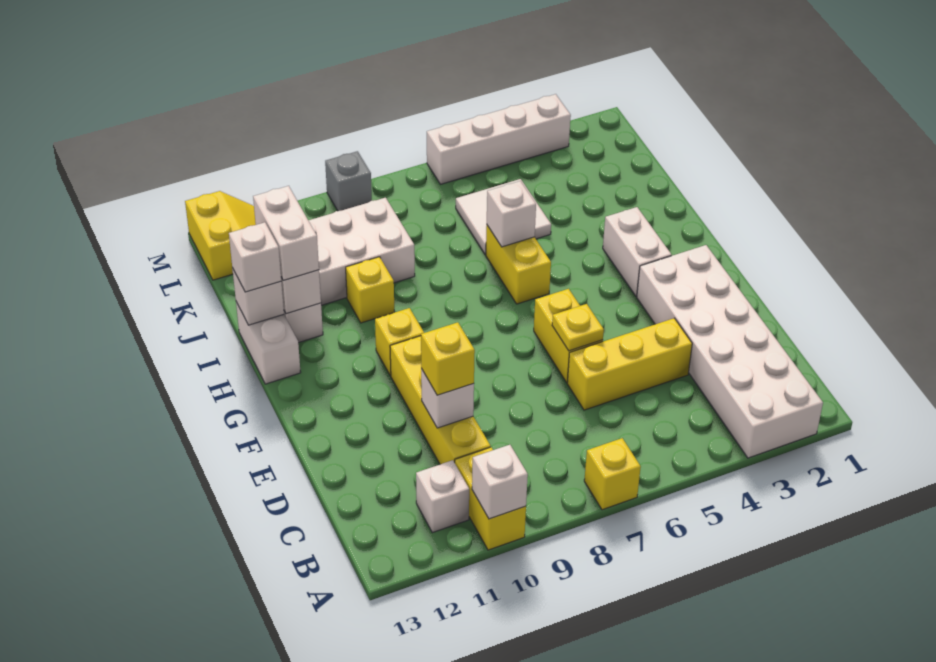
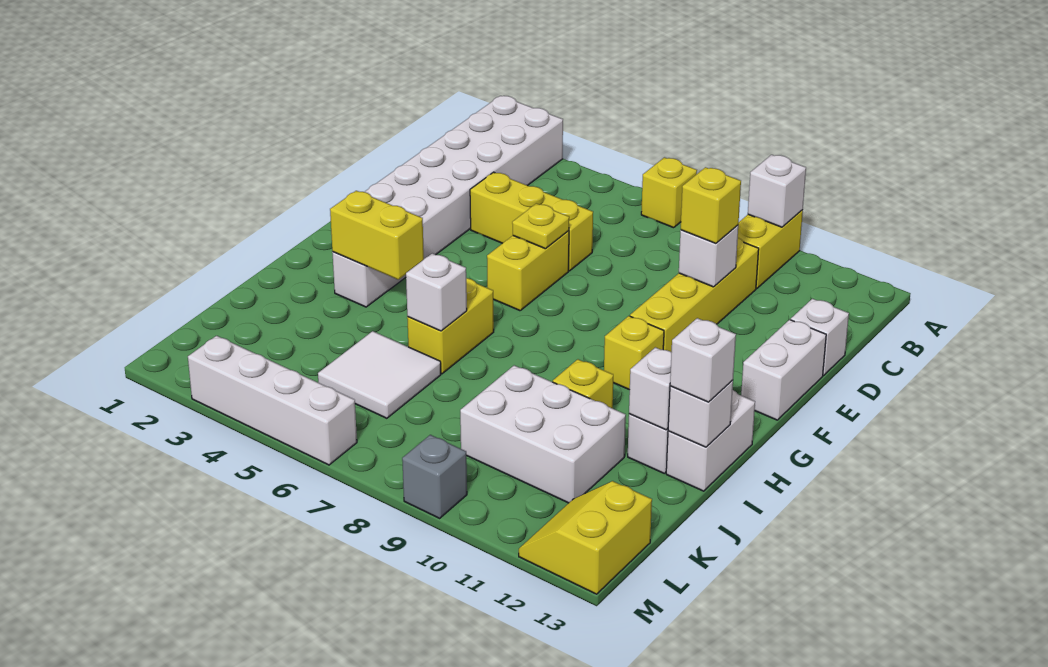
white brick B11 level 1 -> white brick D13 level 1
none -> yellow brick H3:H4 level 2
white brick I12:J12 level 3 -> white brick E13:F13 level 1

